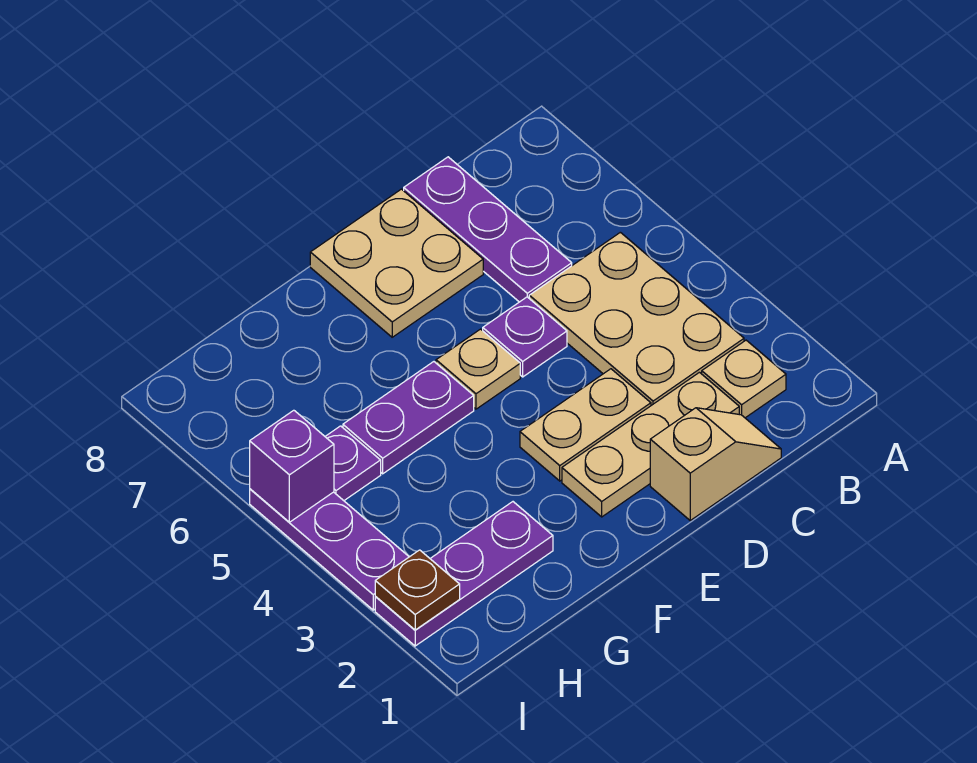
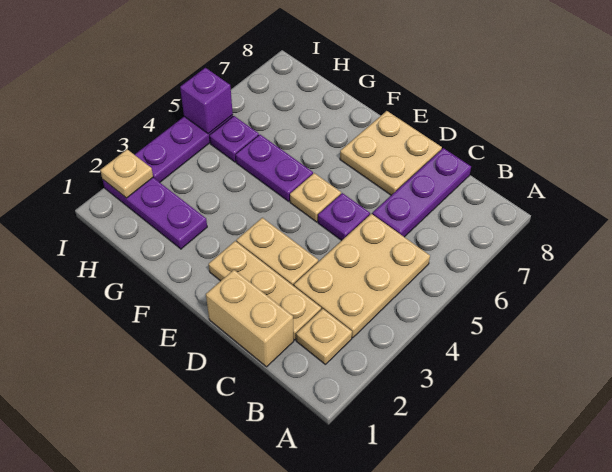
tan slope C1:D1 level 1 top D -> tan brick C1:D1 level 1
brown plate I2 level 2 -> tan plate I2 level 2

